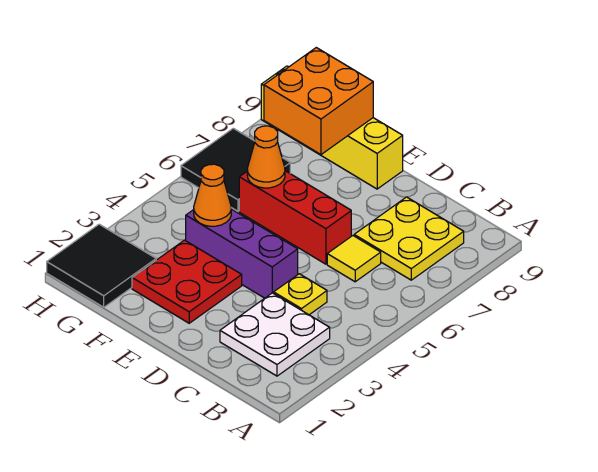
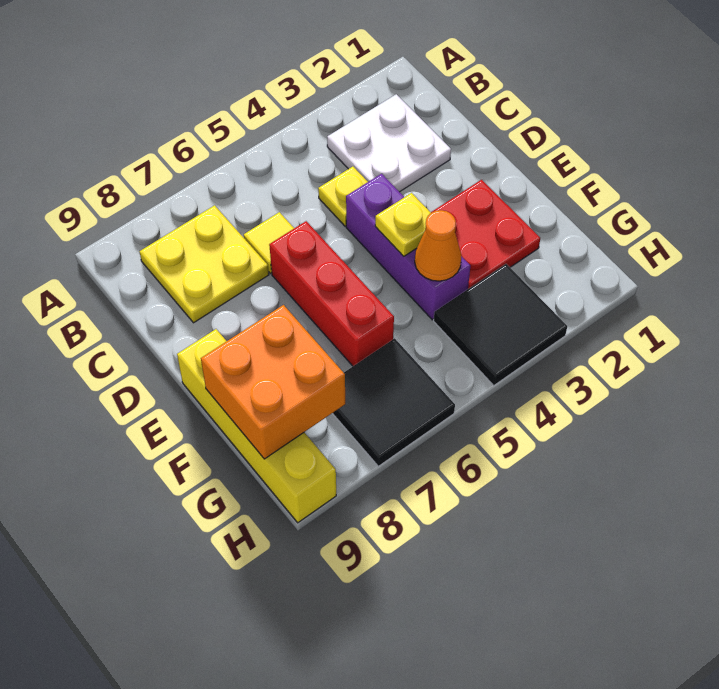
none -> yellow plate E4 level 2
orange cone F6 level 2 -> none
black tile G1:H2 level 1 -> black tile G3:H4 level 1

